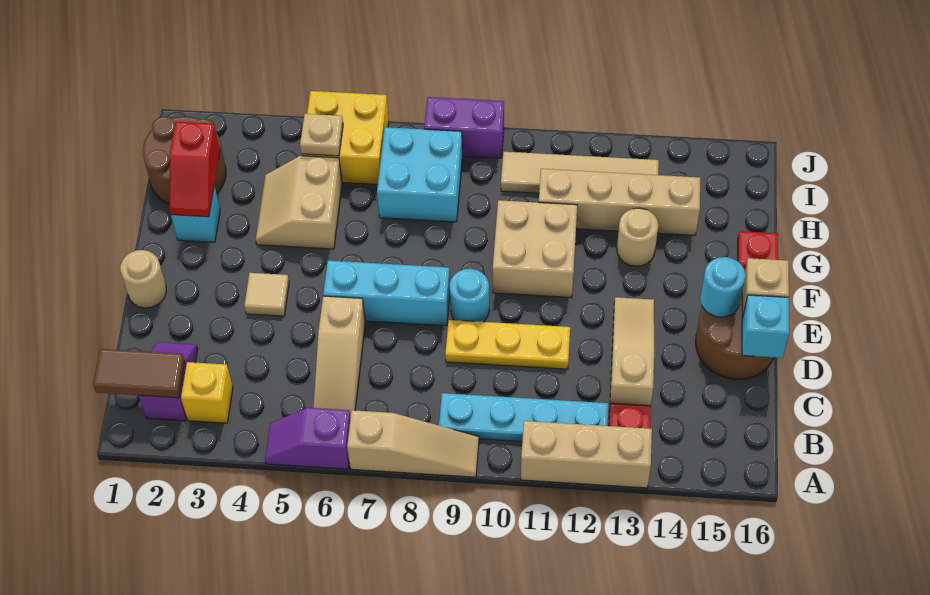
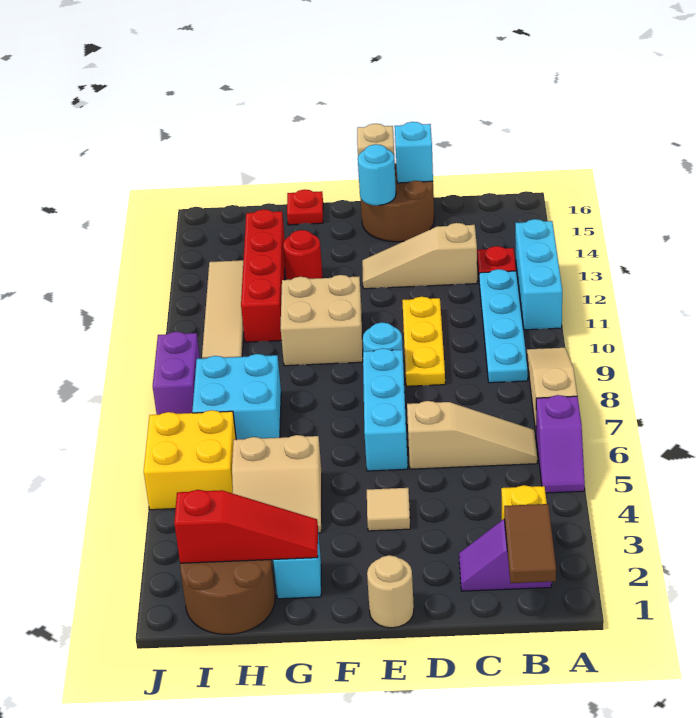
tan brick A11:A13 level 1 -> cyan brick A11:A13 level 1
red slope G2:H2 level 2 top H -> red slope G2:I2 level 2 top I
tan round brick G13 level 1 -> red round brick G13 level 1
tan brick H11:H14 level 1 -> red brick H11:H14 level 1
tan plate I5 level 2 -> none

